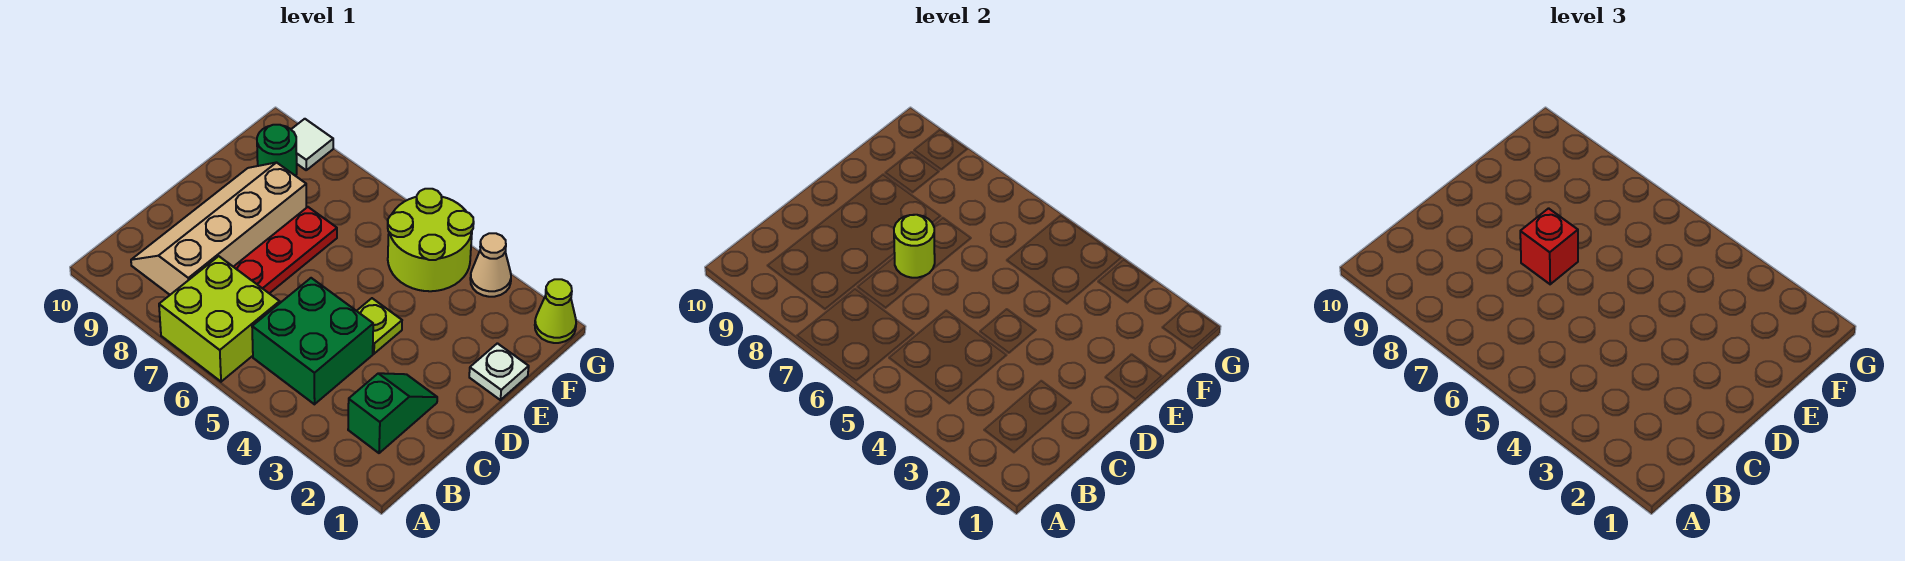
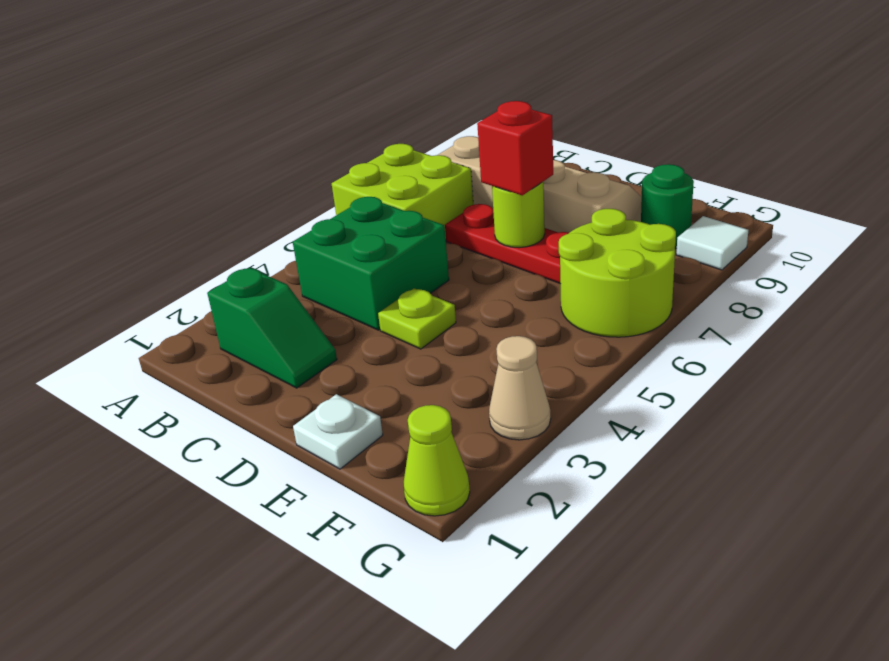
lime round brick F4:G5 level 1 -> lime round brick F6:G7 level 1

